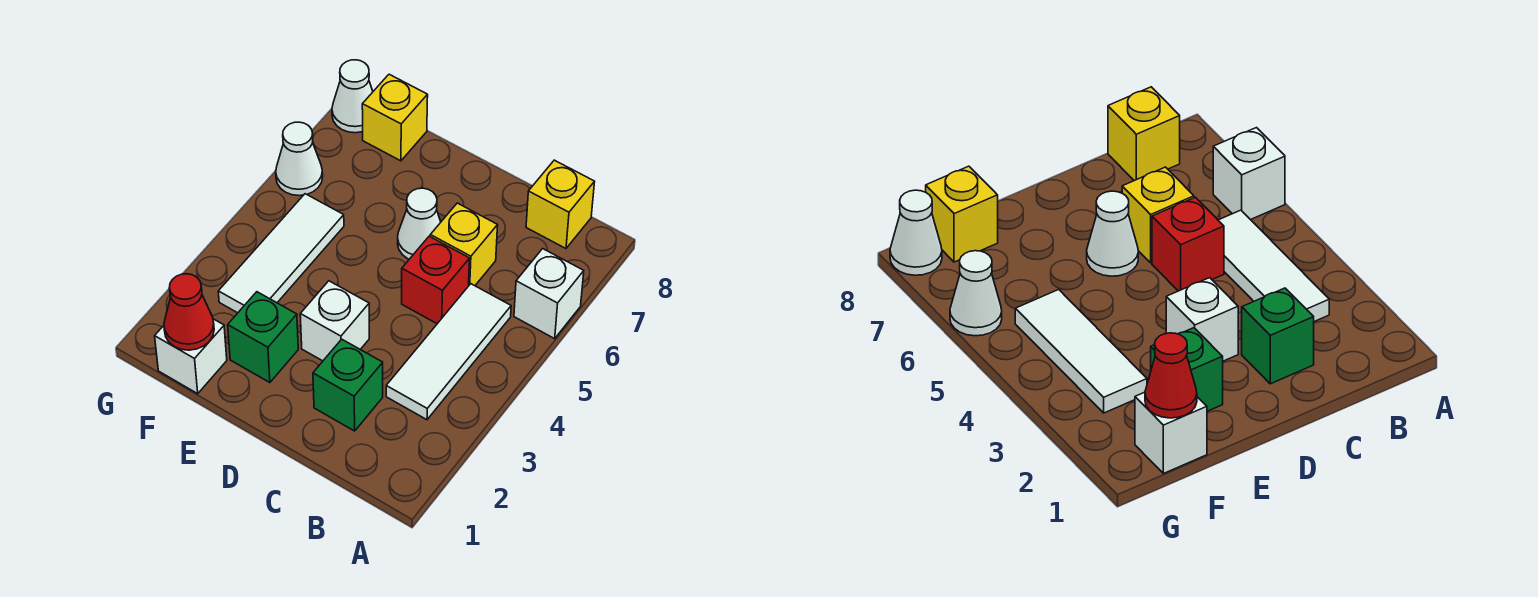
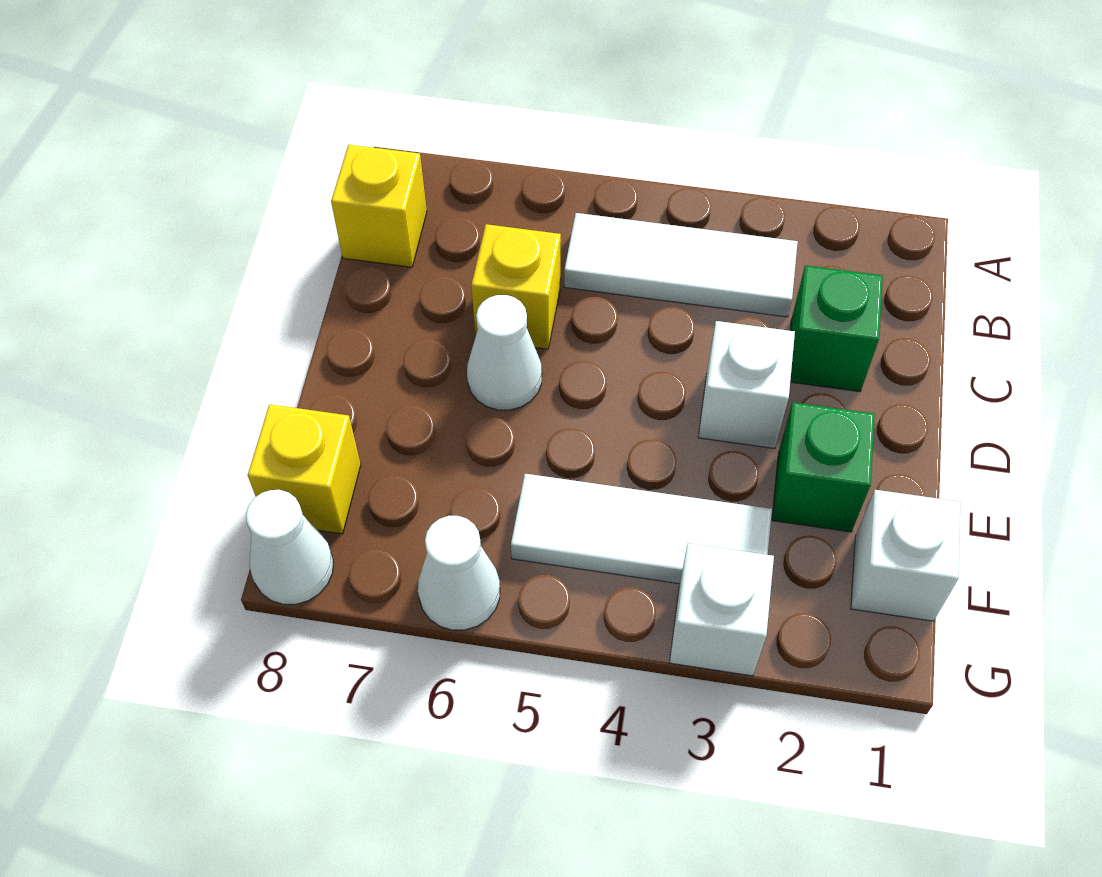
white brick A6 level 1 -> white brick G3 level 1
red brick C5 level 1 -> none
red cone F1 level 2 -> none

